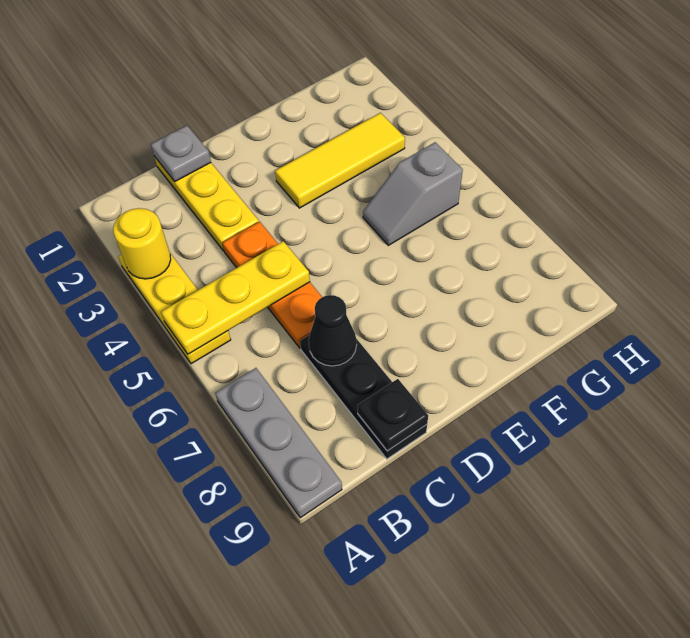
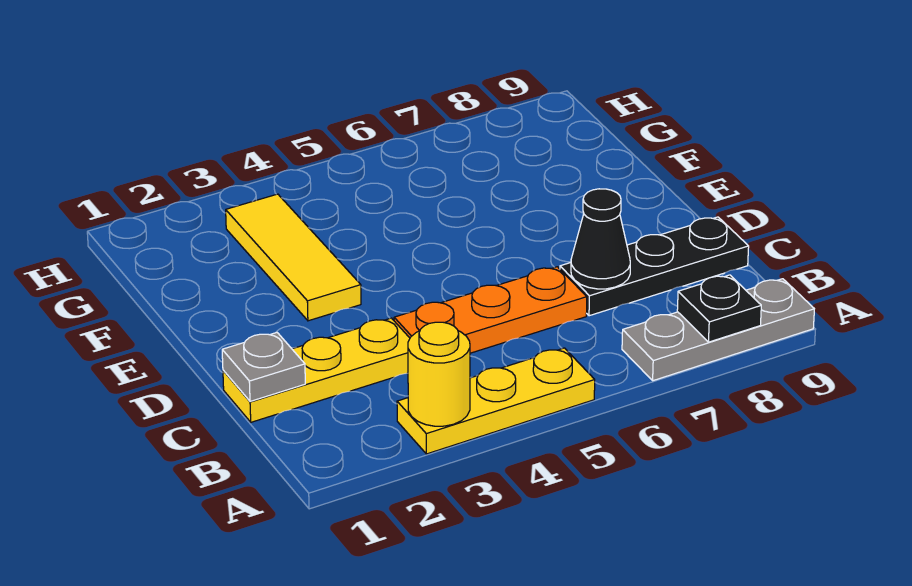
yellow plate A5:C5 level 2 -> none
black plate C9 level 2 -> black plate A8 level 2
grey slope F5:G5 level 1 top G -> none

